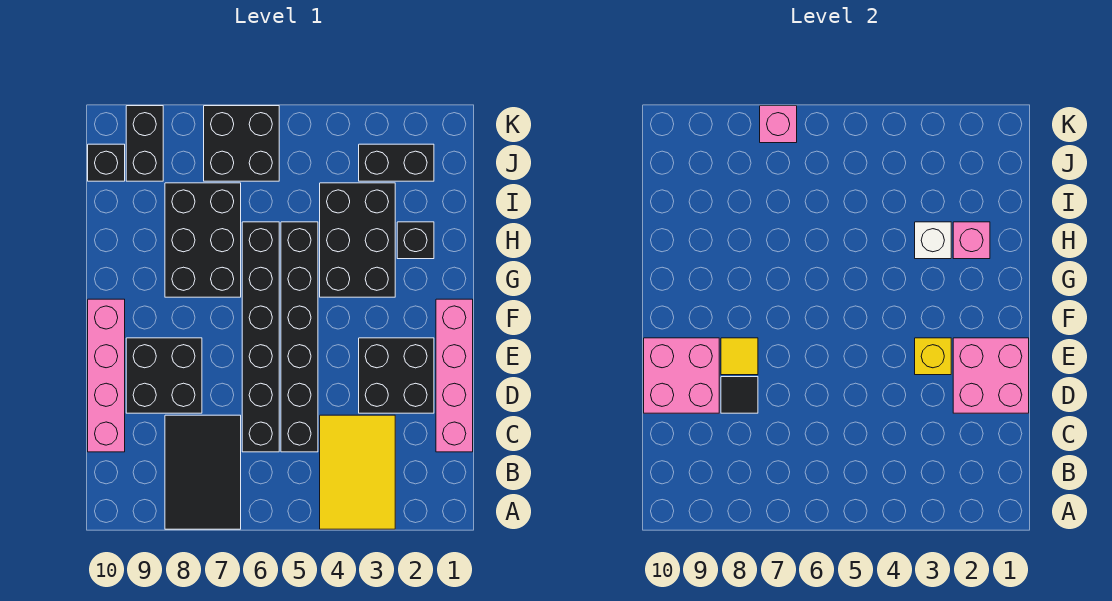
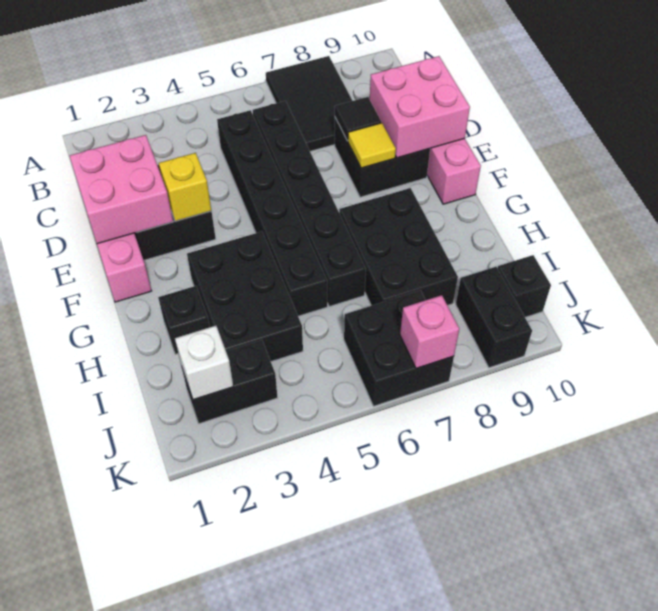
yellow tile A3:C4 level 1 -> none
pink brick H2 level 2 -> none
white brick H3 level 2 -> white brick J2 level 2

